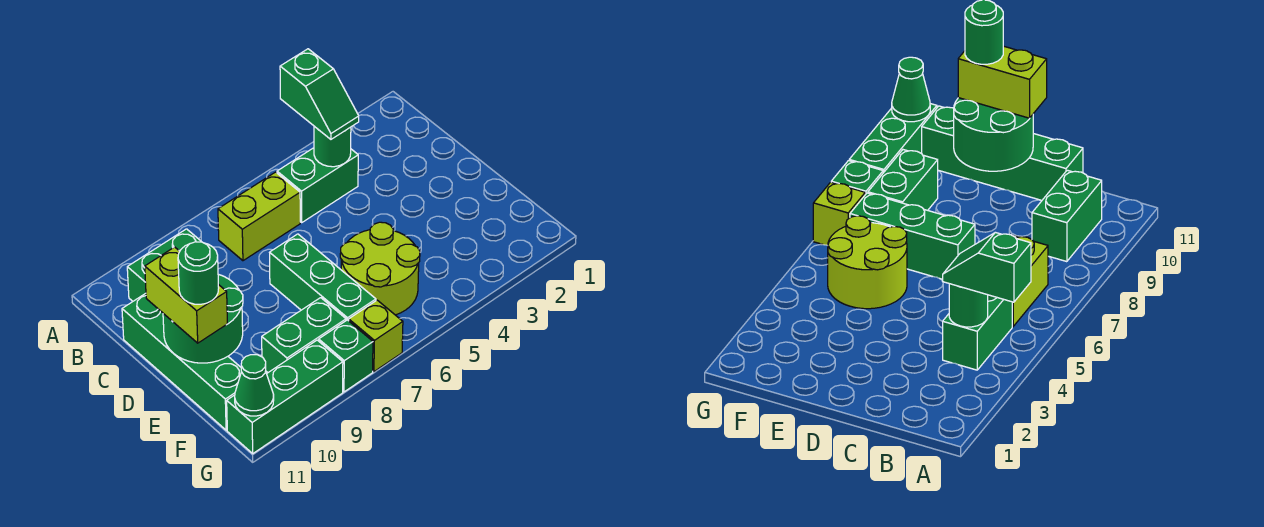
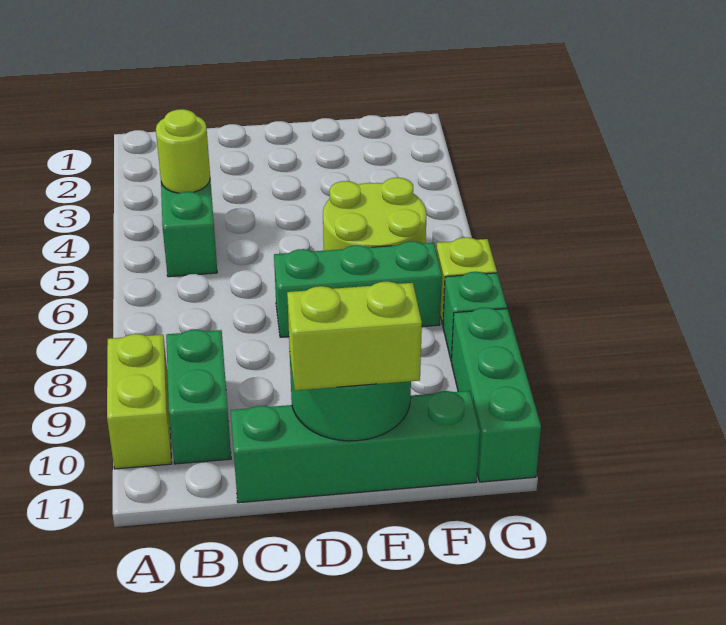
green slope A4:B4 level 3 top A -> none
green round brick B4 level 2 -> lime round brick B4 level 2
lime brick B6:B7 level 1 -> lime brick A9:A10 level 1
green round brick E11 level 4 -> none
green brick F8:F9 level 1 -> none
green cone G11 level 2 -> none

